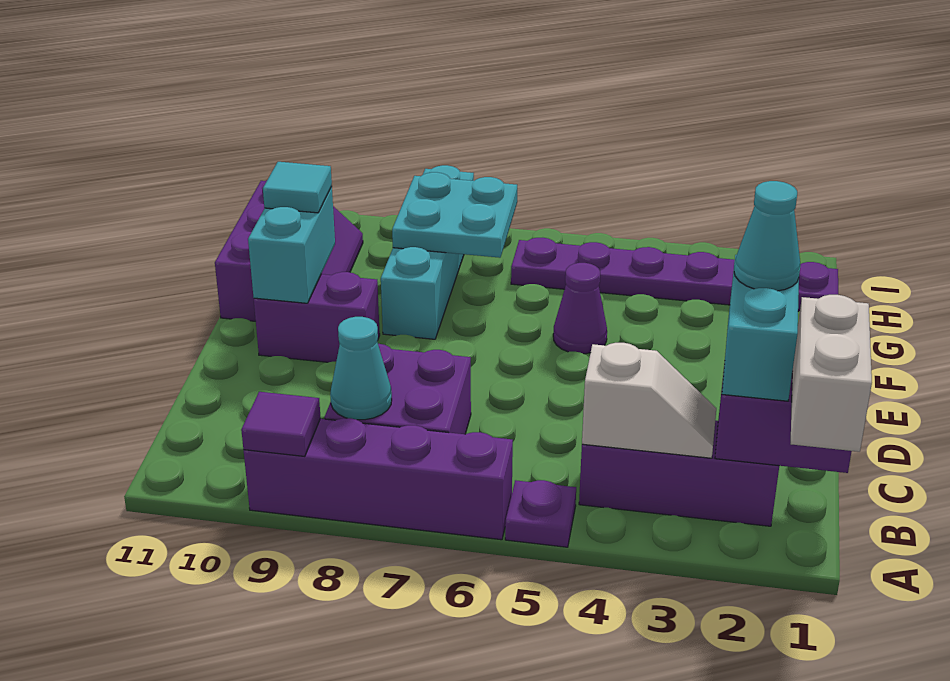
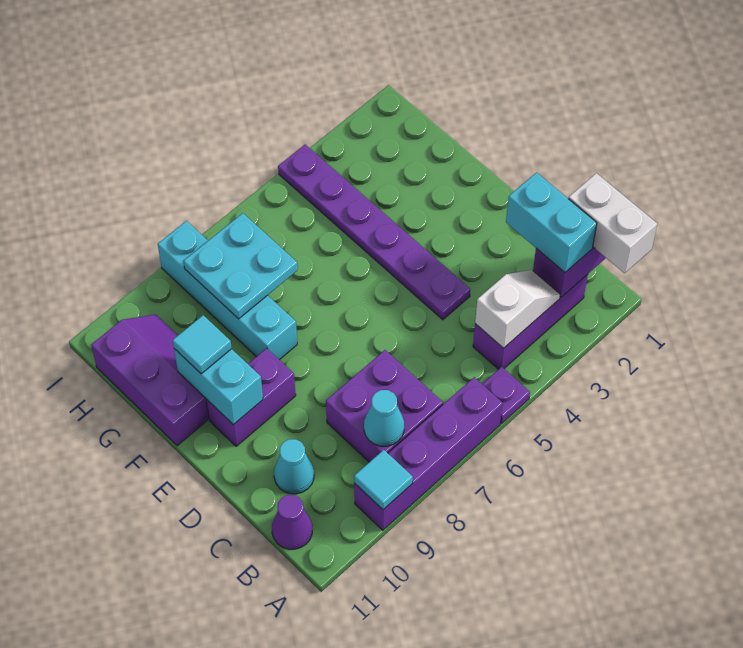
purple tile A9 level 2 -> cyan tile A9 level 2
cyan cone C2 level 4 -> cyan cone C10 level 1
purple cone F5 level 1 -> purple cone B11 level 1
purple plate H1:H6 level 1 -> purple plate D4:I4 level 1

